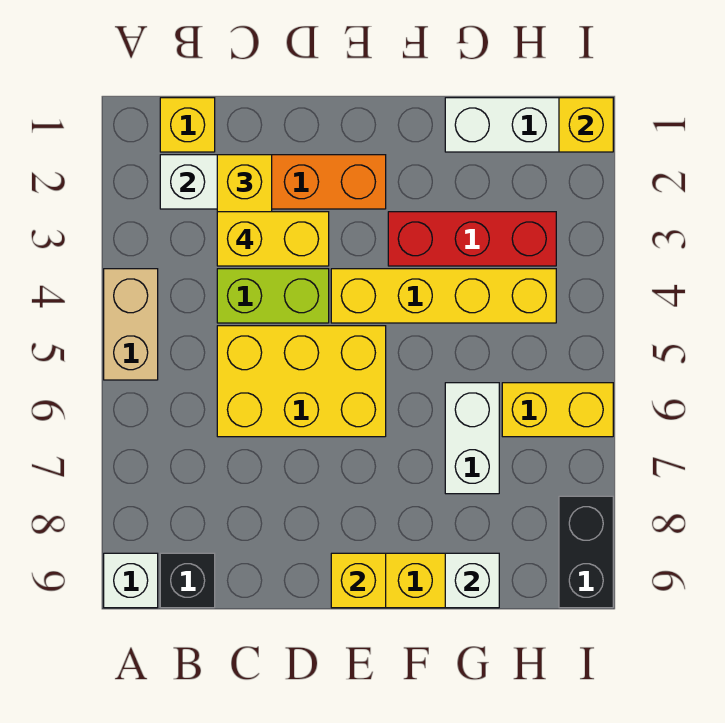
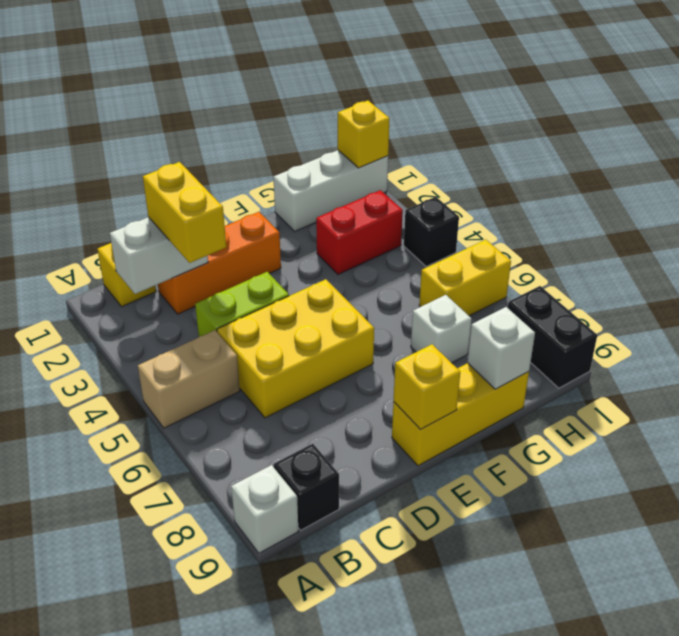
tan brick A4:A5 level 1 -> tan brick A5:B5 level 1
yellow brick C3:D3 level 4 -> none
yellow brick E4:H4 level 1 -> none
red brick F3:H3 level 1 -> red brick G3:H3 level 1
white brick G6:G7 level 1 -> white brick G7 level 1
none -> black brick I4 level 1

